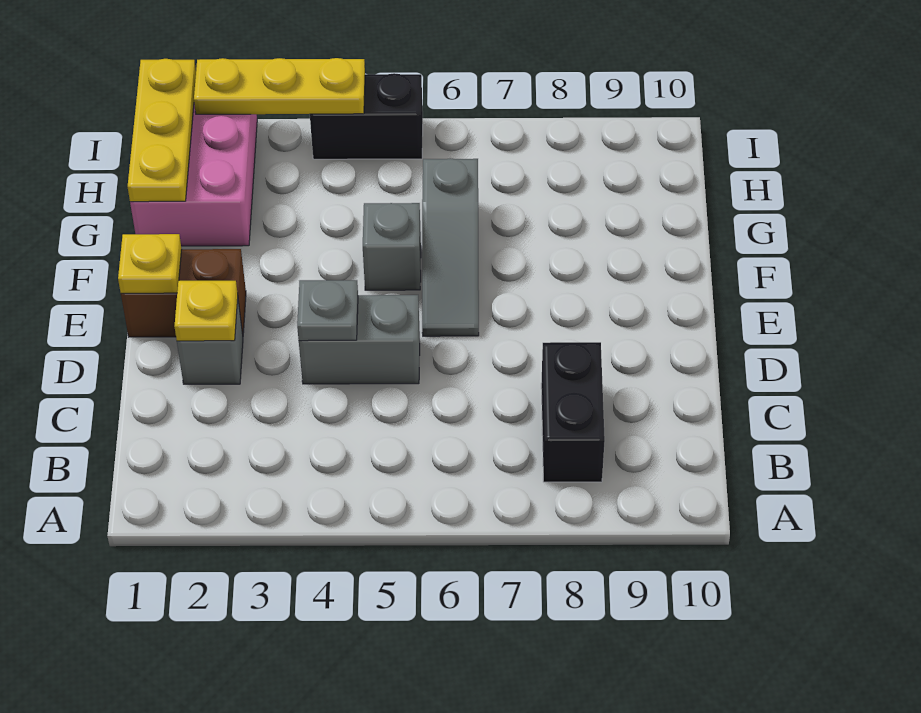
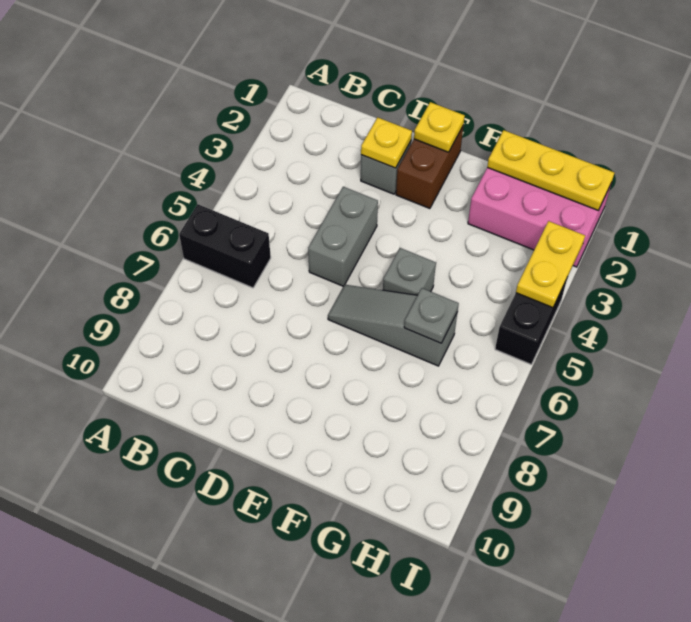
black brick B8:C8 level 1 -> black brick A6:B6 level 1
grey plate D4 level 2 -> grey plate G6 level 2
yellow plate I2:I4 level 2 -> yellow plate I3:I4 level 2

